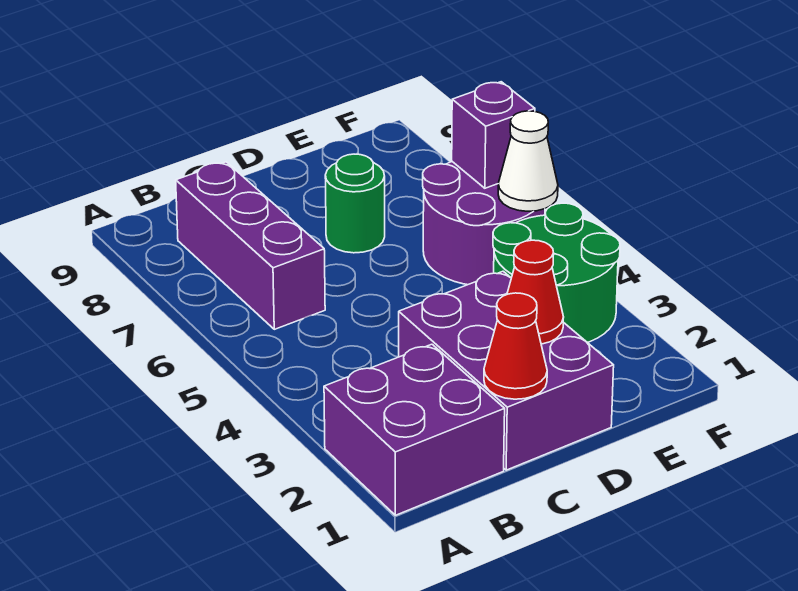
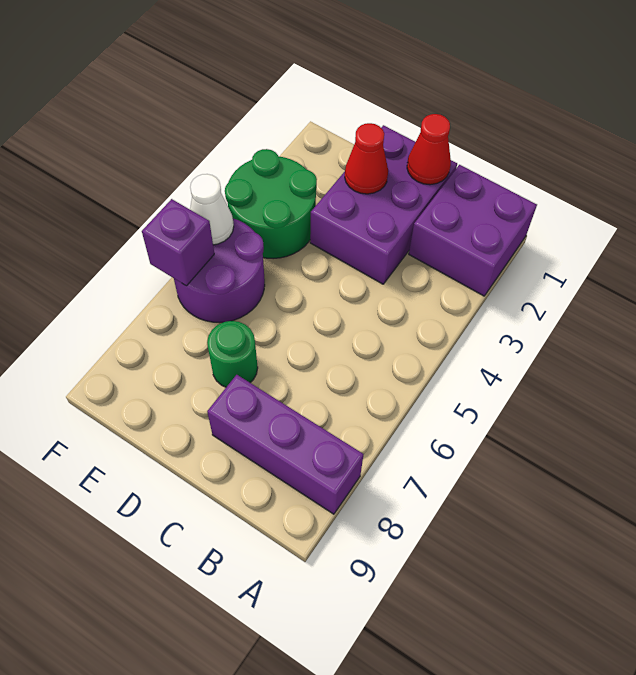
purple brick B6:B8 level 1 -> purple brick A8:C8 level 1

